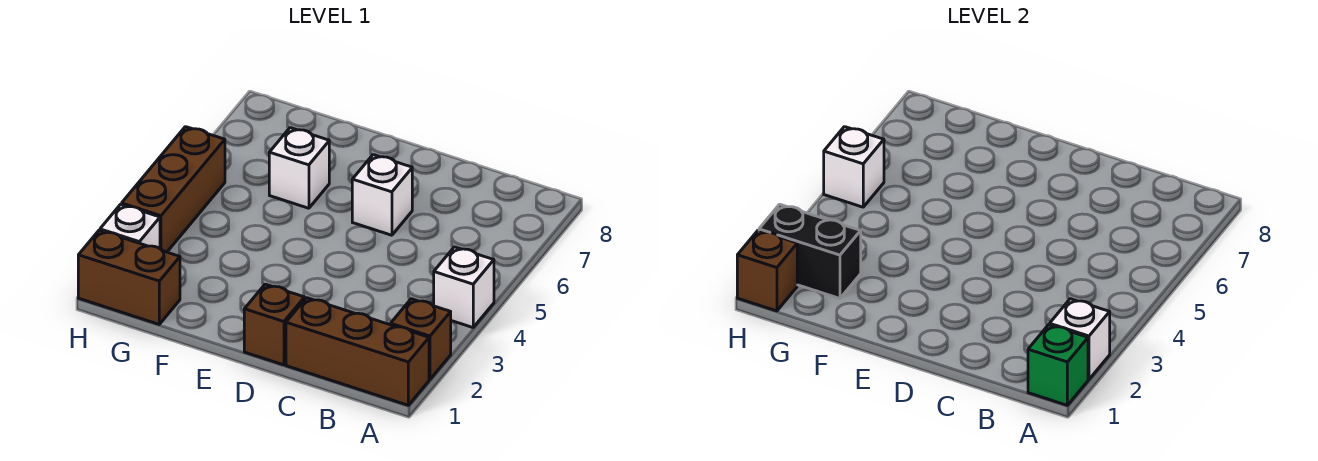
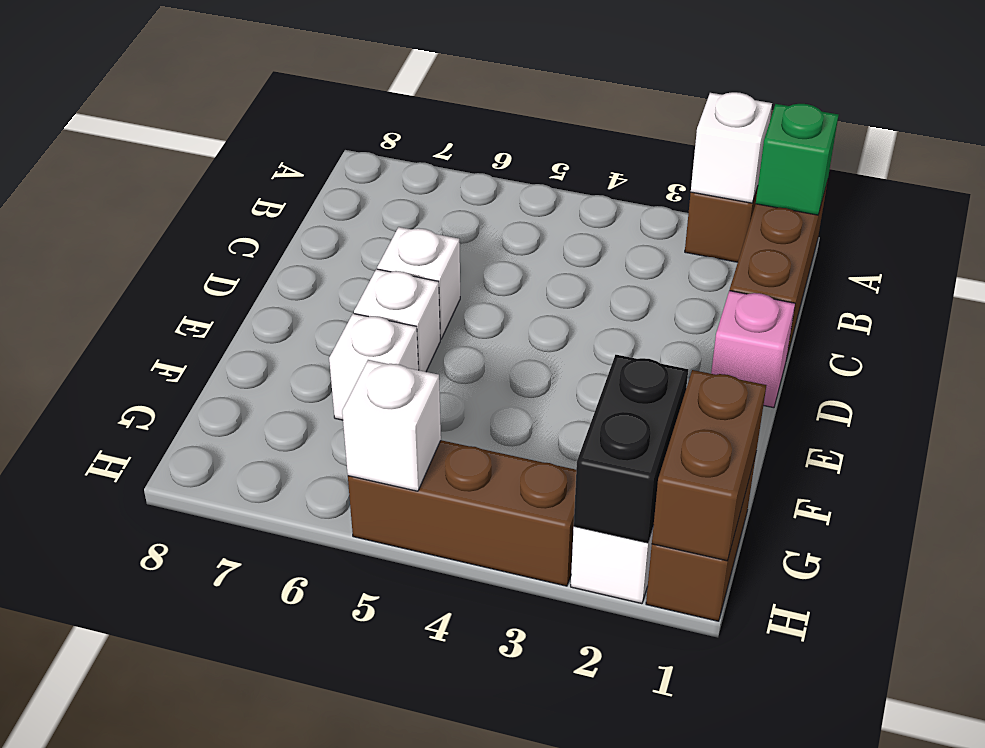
white brick A4 level 1 -> white brick E6 level 1
brown brick D1 level 1 -> pink brick D1 level 1
brown brick H1 level 2 -> brown brick G1:H1 level 2

